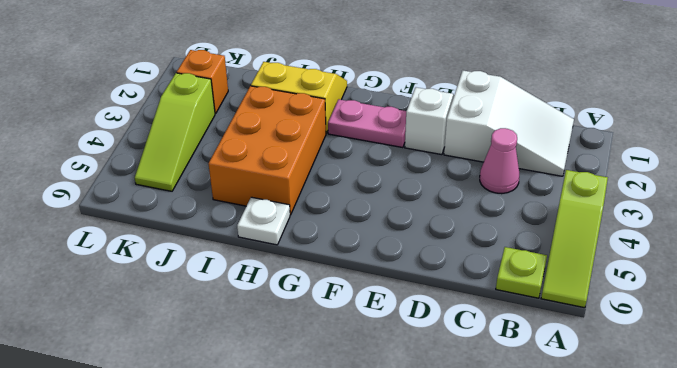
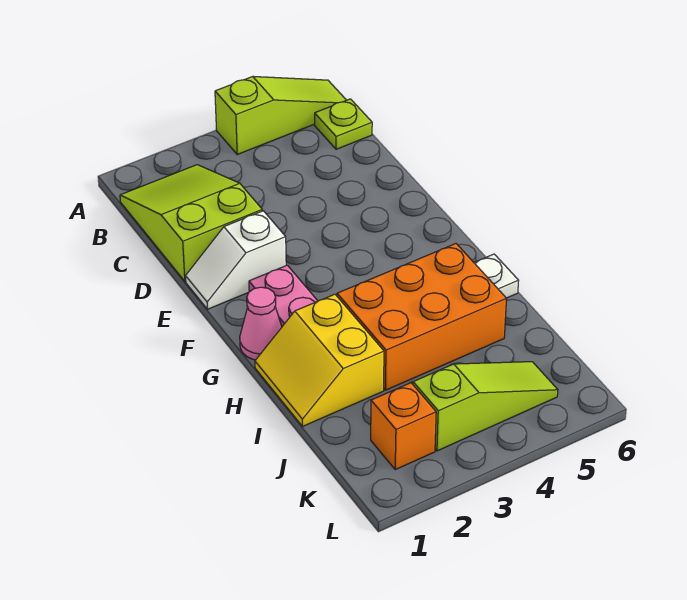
white slope B1:D2 level 1 top D -> lime slope B1:D2 level 1 top D
pink cone C3 level 1 -> pink cone G1 level 1

